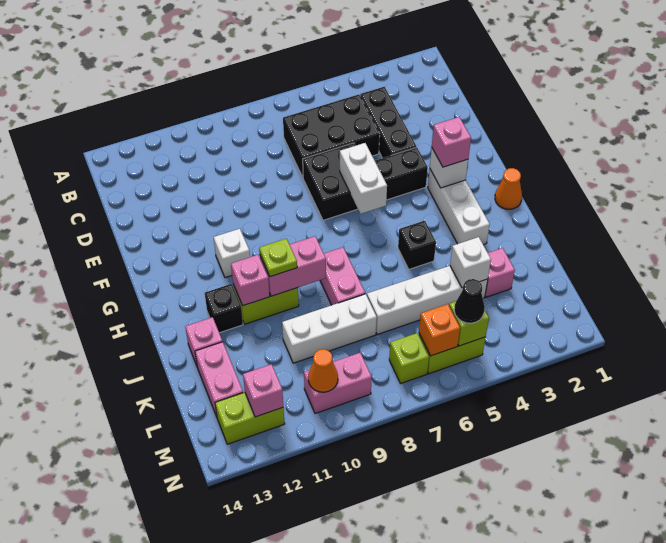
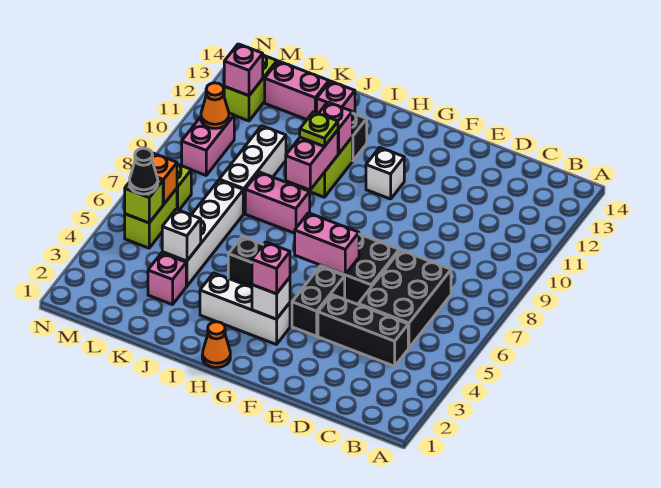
white brick F6:G6 level 2 -> pink brick F6:G6 level 2

